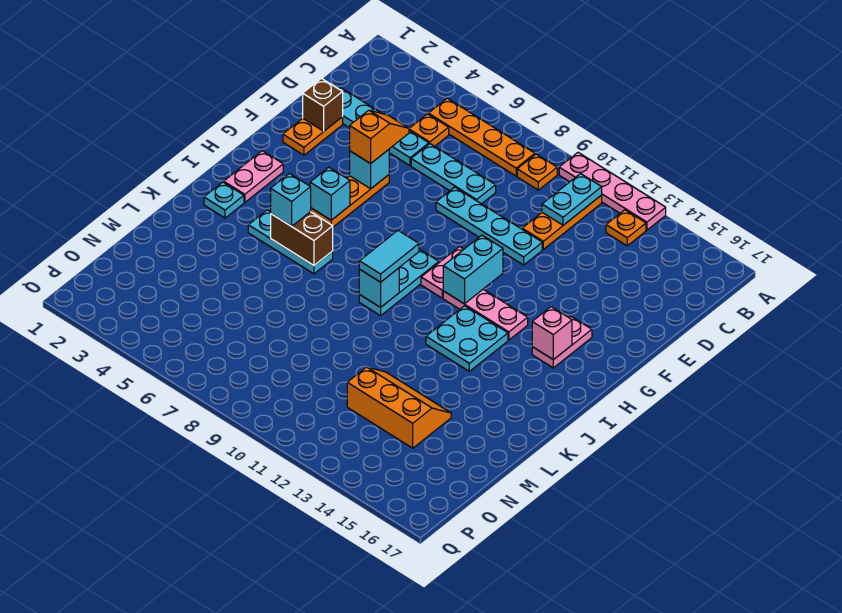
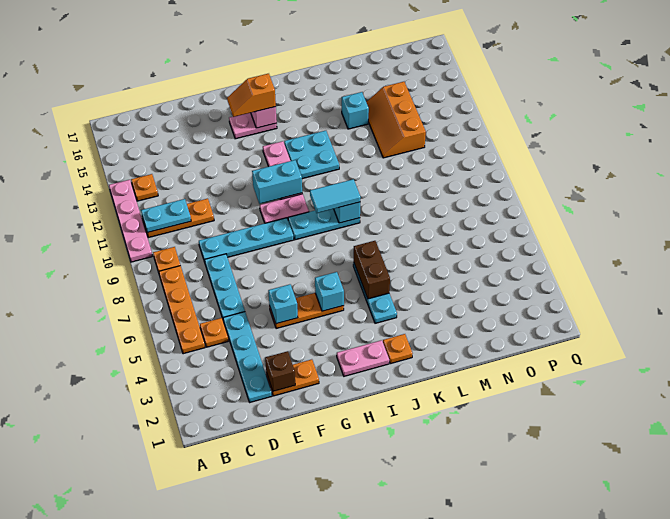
orange slope E5:F5 level 3 top F -> orange slope G15:H15 level 3 top H
cyan plate E8:E11 level 1 -> cyan plate D9:G9 level 1
cyan plate J2 level 1 -> orange plate J2 level 1
cyan brick J5 level 3 -> cyan brick L14 level 1

